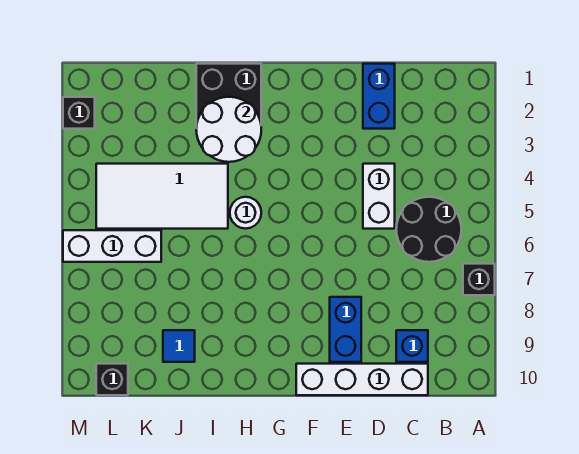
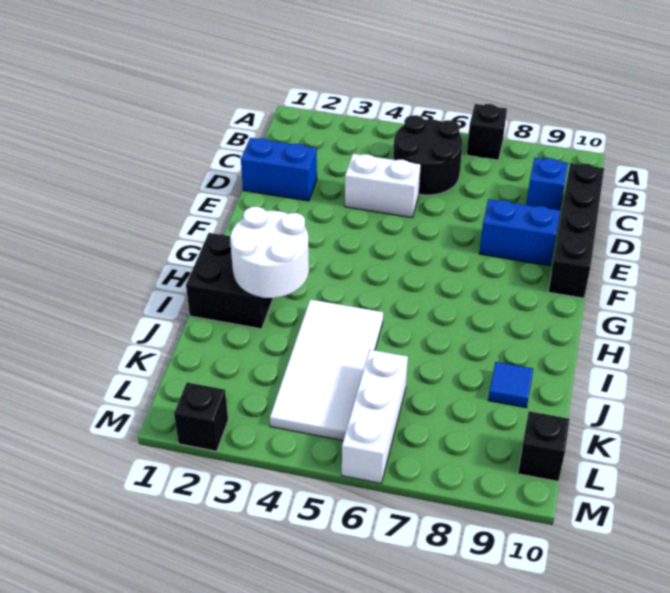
white brick C10:F10 level 1 -> black brick C10:F10 level 1
white round brick H5 level 1 -> none

